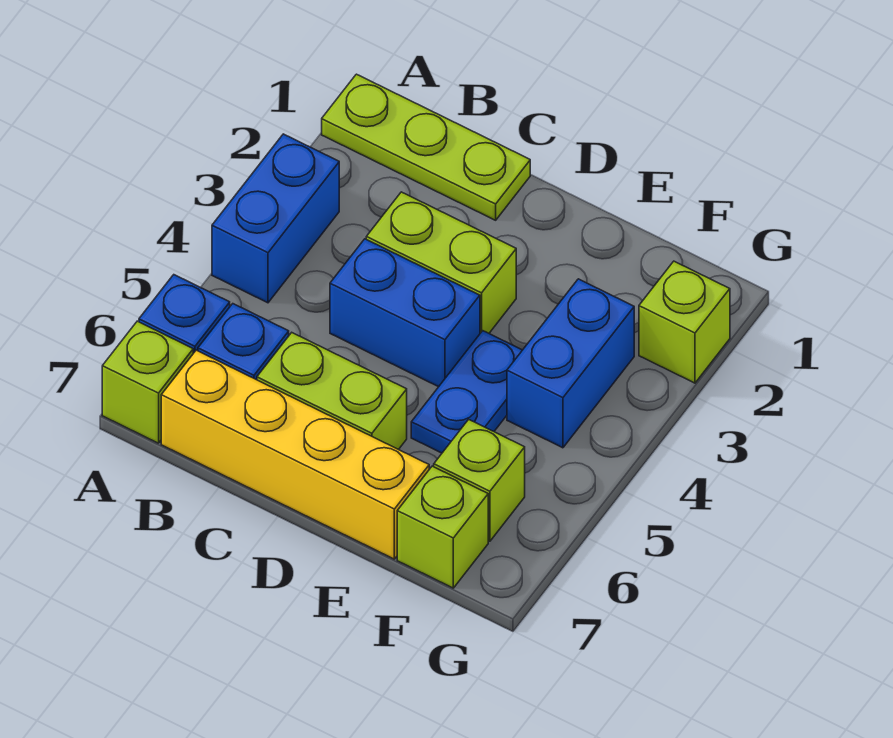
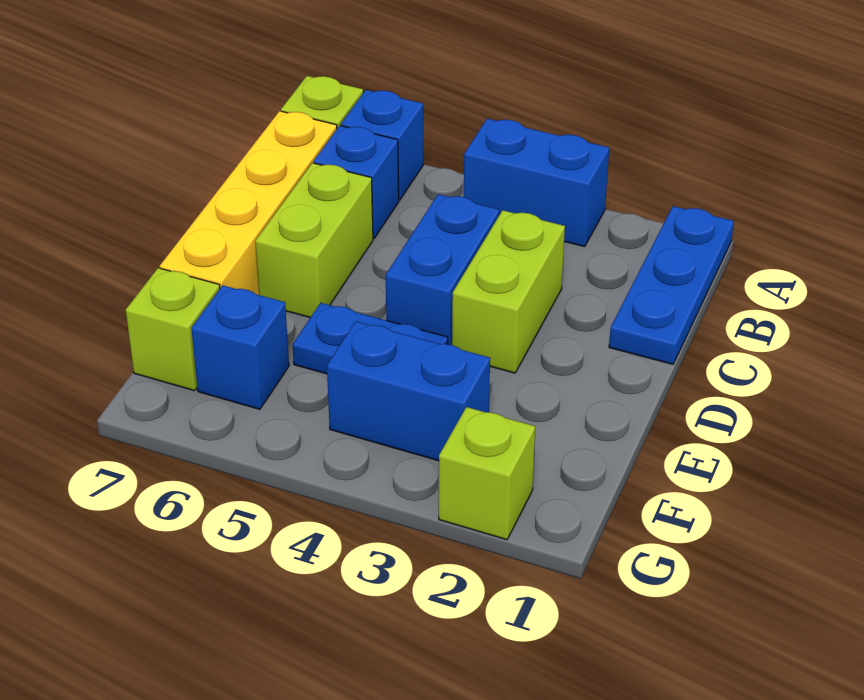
lime plate A1:C1 level 1 -> blue plate A1:C1 level 1
lime brick F6 level 1 -> blue brick F6 level 1

